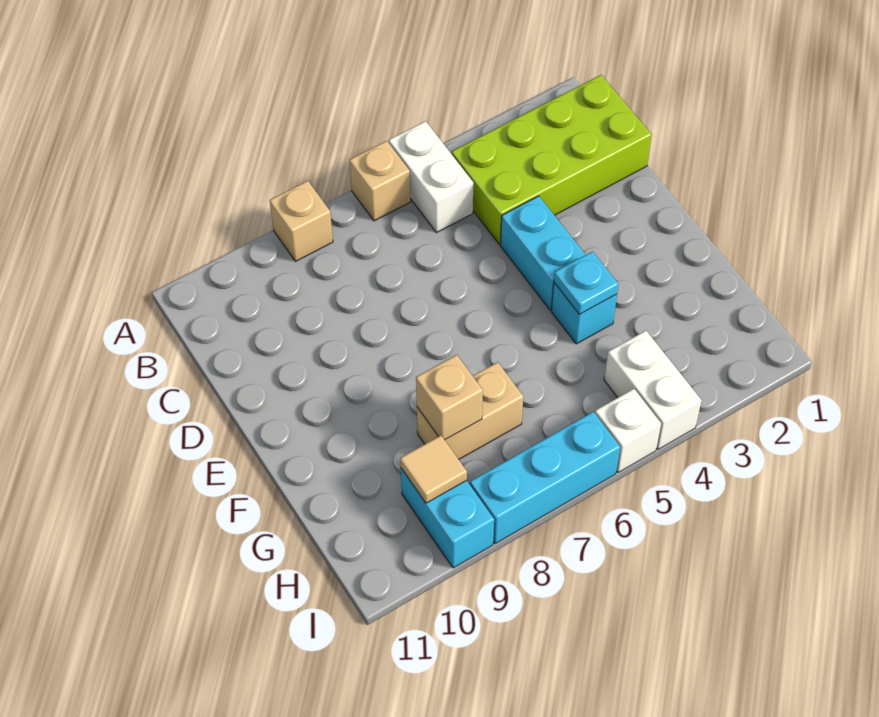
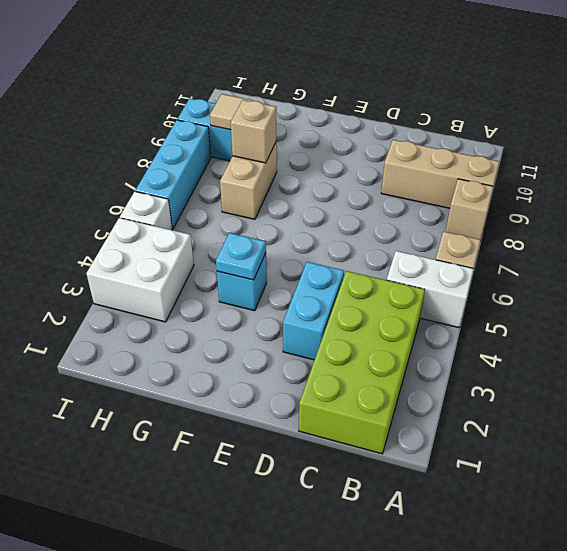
none -> tan brick A9:C9 level 1
cyan brick D4:E4 level 1 -> cyan brick D3:D4 level 1
white brick H4:I4 level 1 -> white brick H3:I4 level 1

